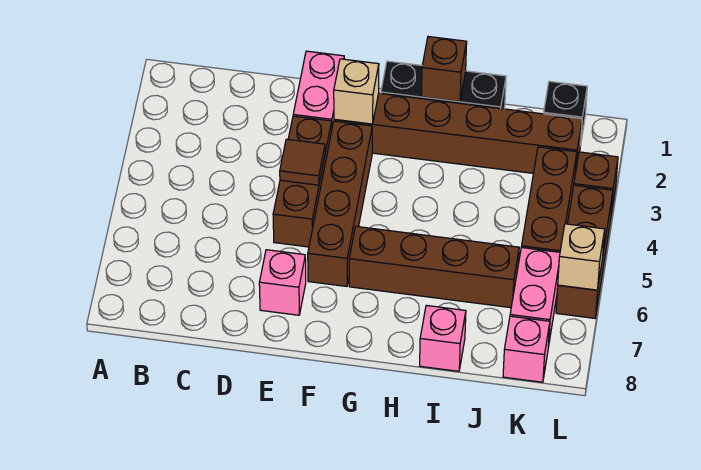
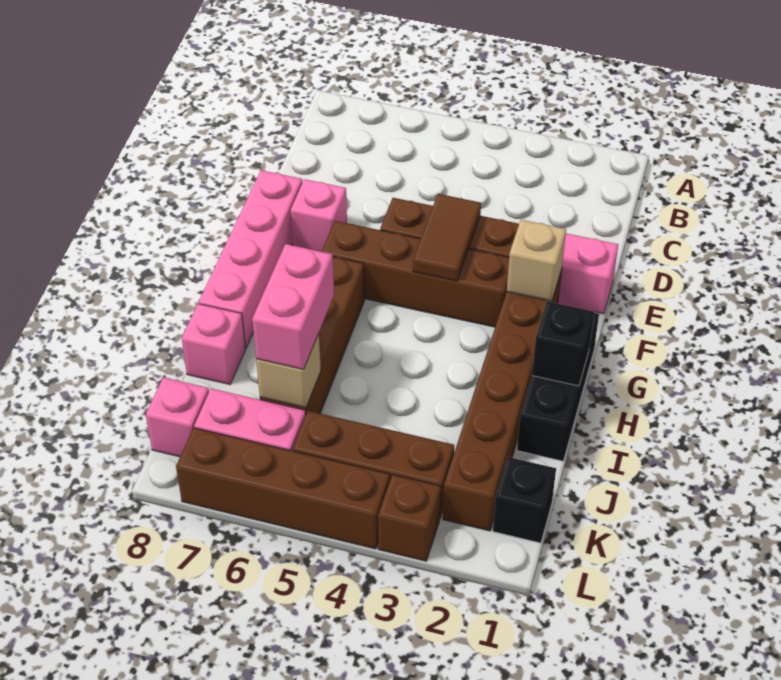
brown tile E4 level 2 -> brown tile E4:F4 level 2
none -> pink brick E8:H8 level 1
brown brick H1 level 2 -> black brick H1 level 2
none -> pink brick I6:J6 level 3
brown brick L4:L6 level 1 -> brown brick L4:L7 level 1
tan brick L6 level 2 -> tan brick J6 level 2

